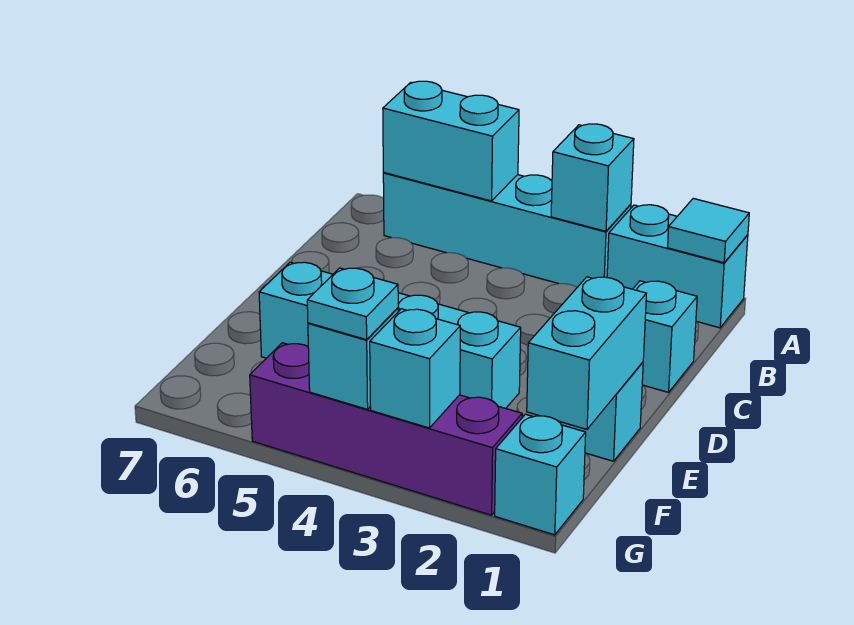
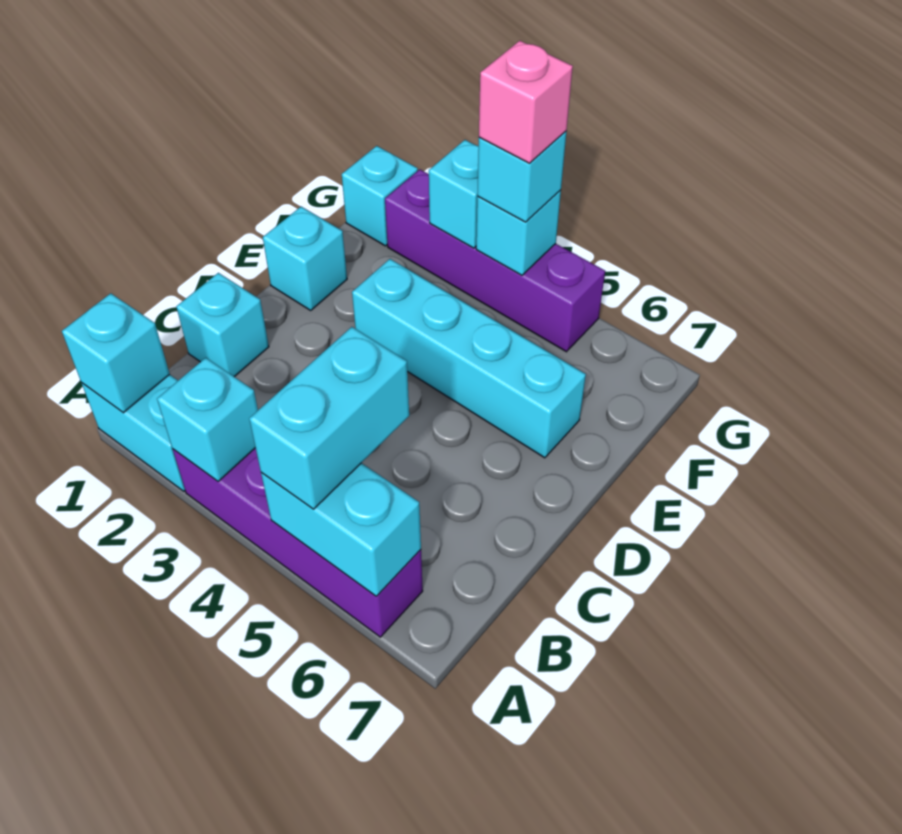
cyan tile A1 level 2 -> cyan brick A1 level 2
cyan brick A3:A6 level 1 -> purple brick A3:A6 level 1
cyan brick E1:F1 level 2 -> cyan brick A5:B5 level 3
cyan plate G4 level 3 -> cyan brick G4 level 3
none -> pink brick G4 level 4

